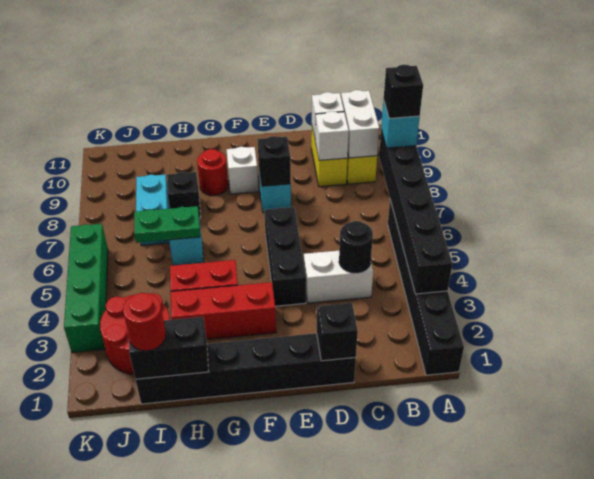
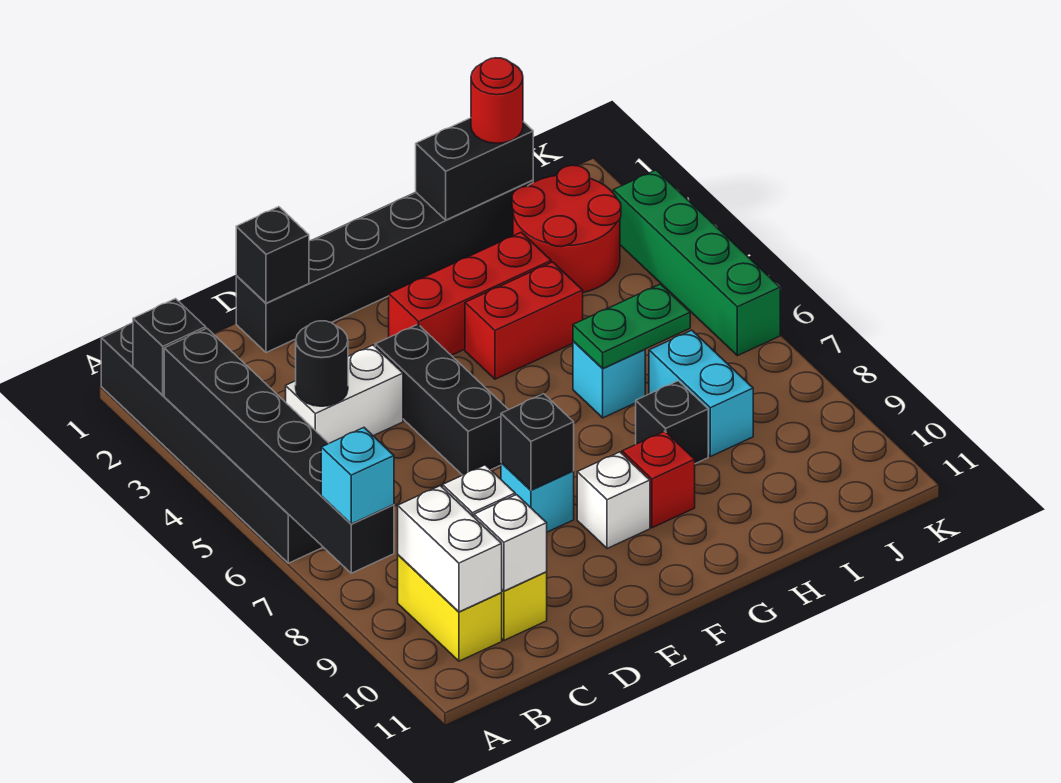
black brick A8 level 4 -> black brick A2 level 2
red round brick G9 level 1 -> red brick G9 level 1

